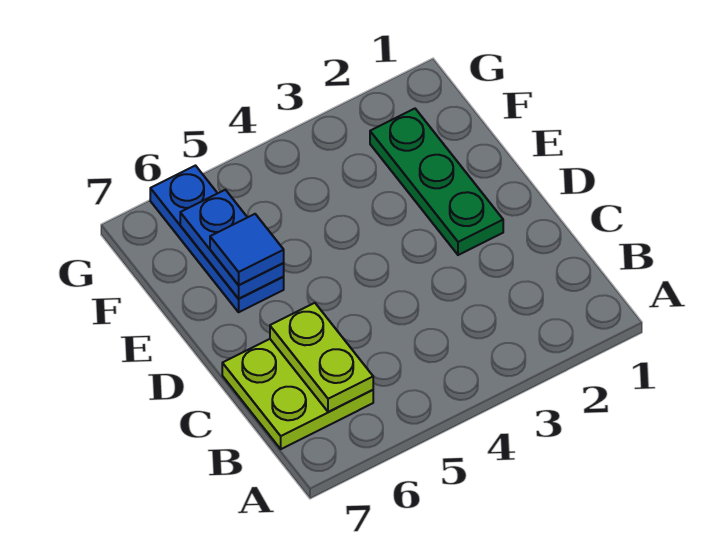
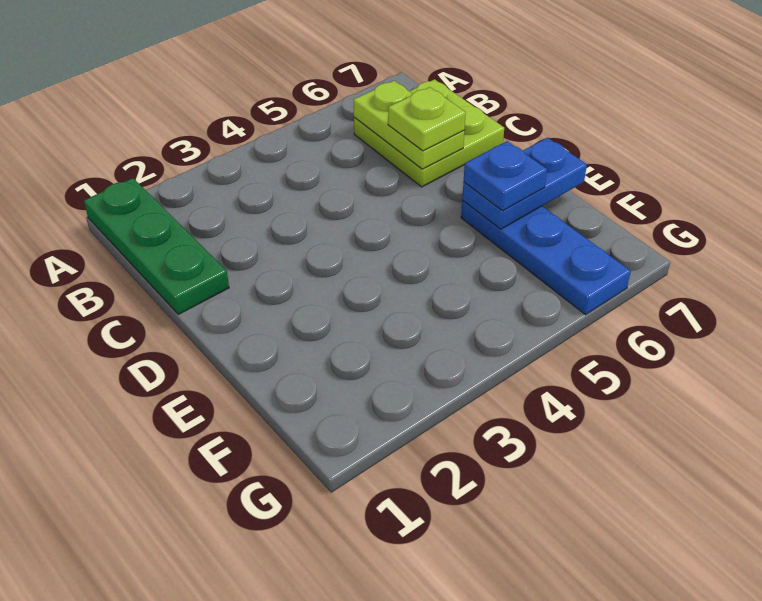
none -> lime plate C6 level 3
green plate D2:F2 level 1 -> green plate A1:C1 level 1
blue plate E6:F6 level 2 -> blue plate E6:E7 level 2
blue tile E6 level 3 -> blue plate E6 level 3

